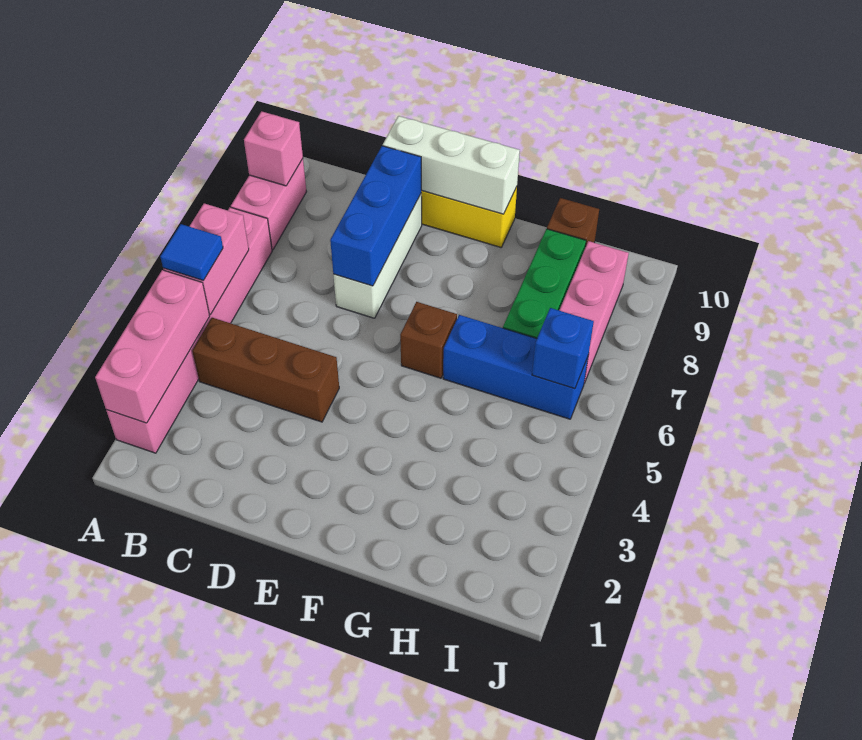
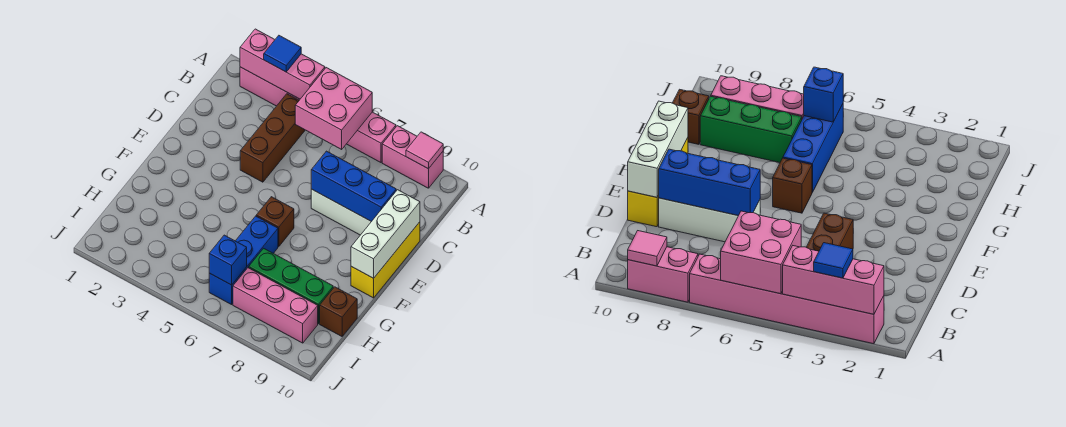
pink brick A5:A6 level 2 -> pink brick A5:B6 level 2
blue tile A5 level 3 -> blue tile A3 level 3
pink brick A9 level 2 -> pink tile A9 level 2

